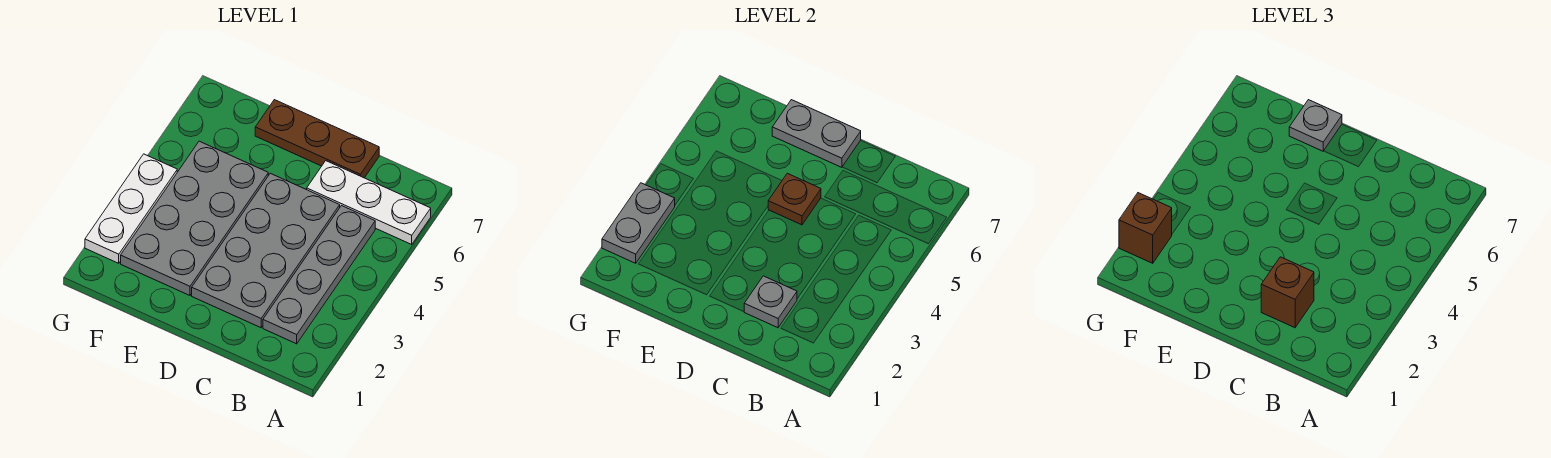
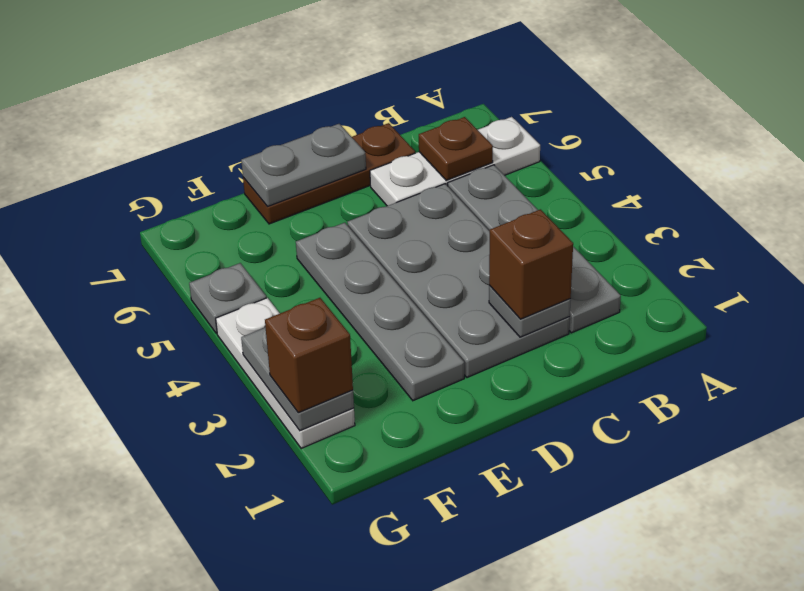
brown plate D5 level 2 -> brown plate B6 level 2
grey plate E2:F5 level 1 -> grey plate E2:E5 level 1
grey plate E7 level 3 -> grey plate G5 level 1

